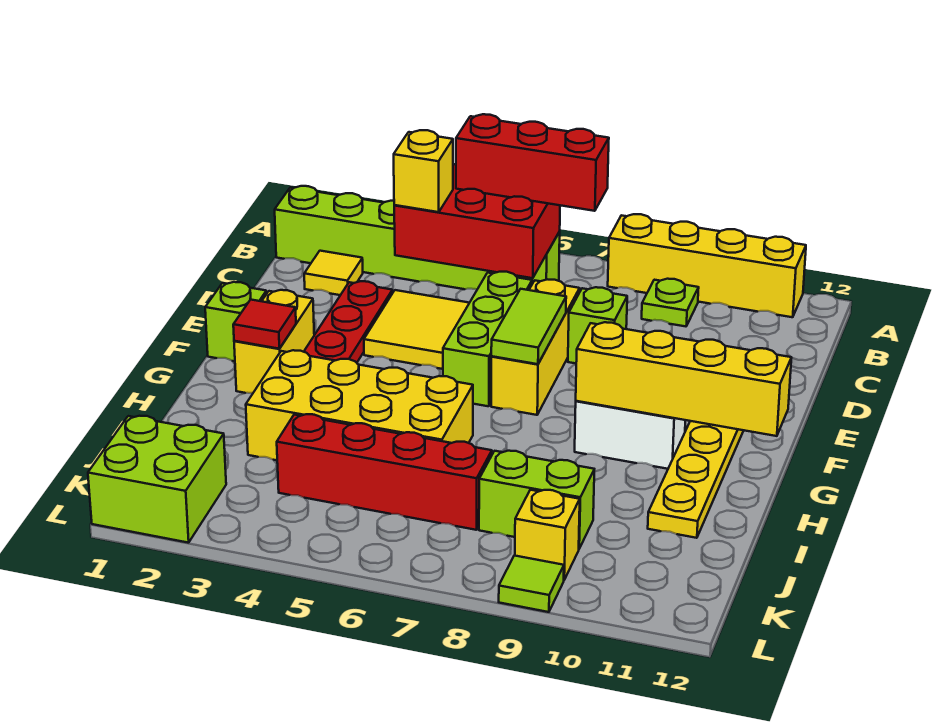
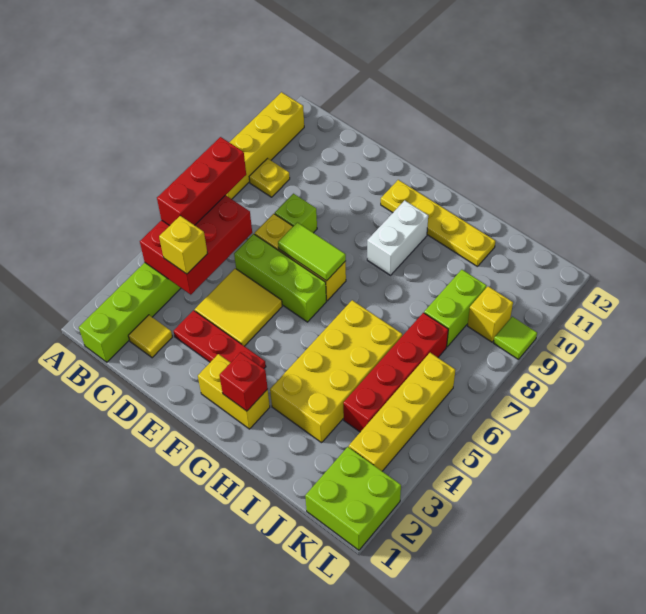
lime plate B9 level 1 -> yellow plate B9 level 1
lime brick F1 level 1 -> none
red tile G2 level 2 -> red brick G2 level 2
yellow brick G9:G12 level 2 -> yellow brick K3:K6 level 1

